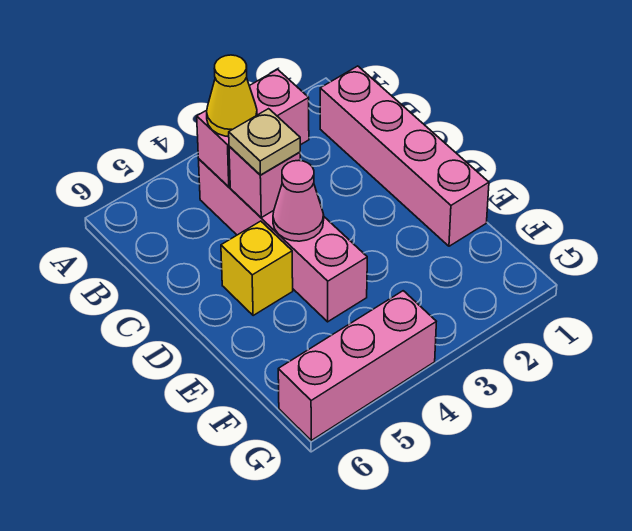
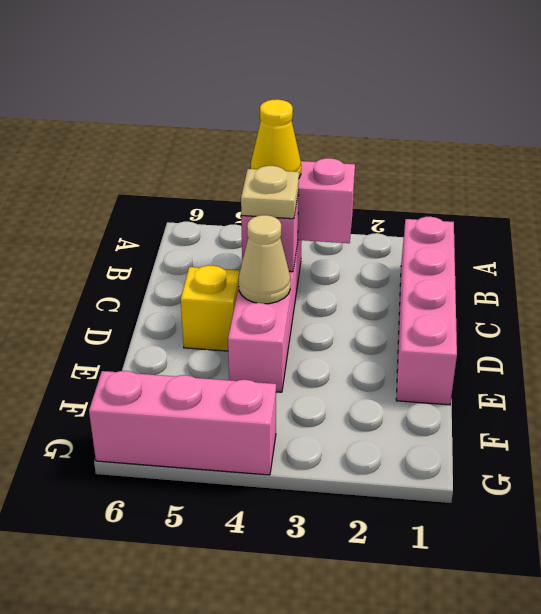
pink cone D4 level 2 -> tan cone D4 level 2

